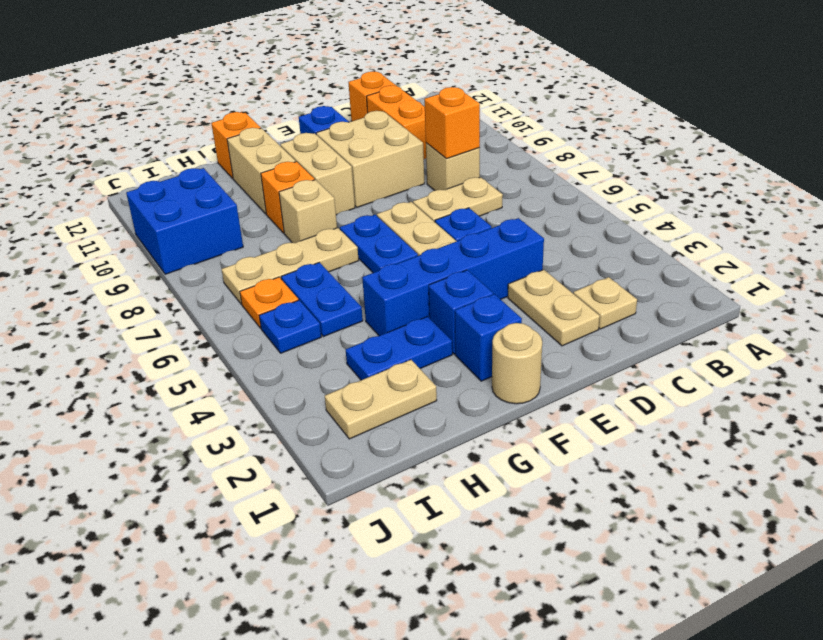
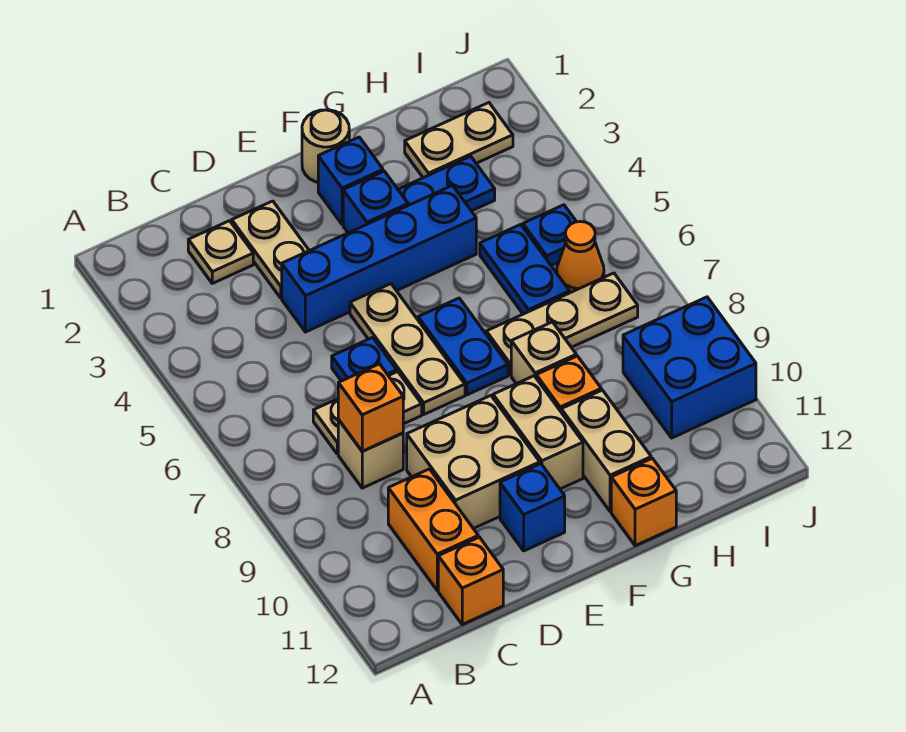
orange plate I6 level 1 -> orange cone I6 level 1

